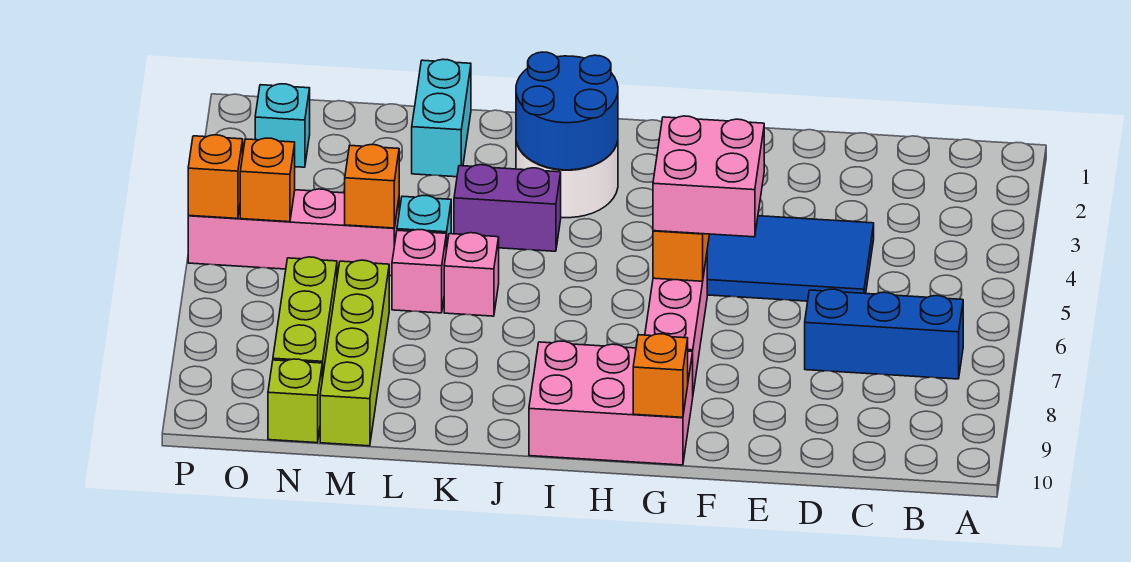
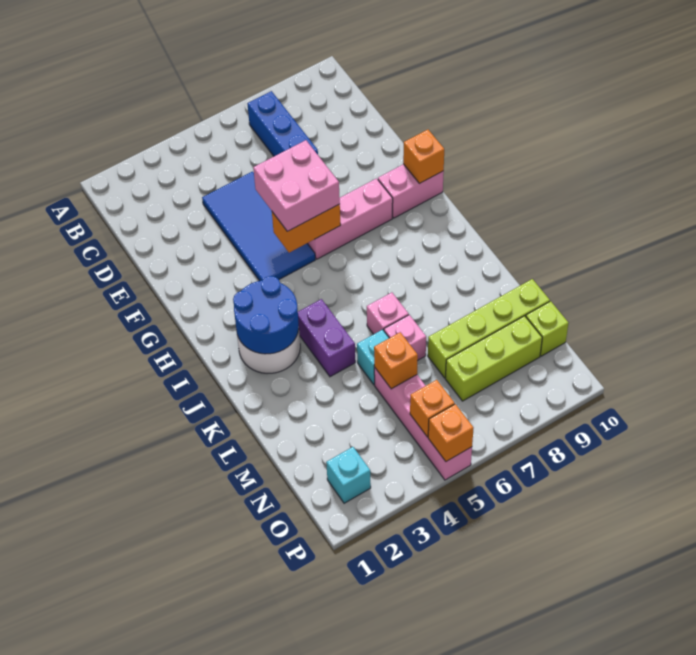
pink brick G9:I10 level 1 -> pink brick G9:G10 level 1
cyan brick L1:L2 level 1 -> none

